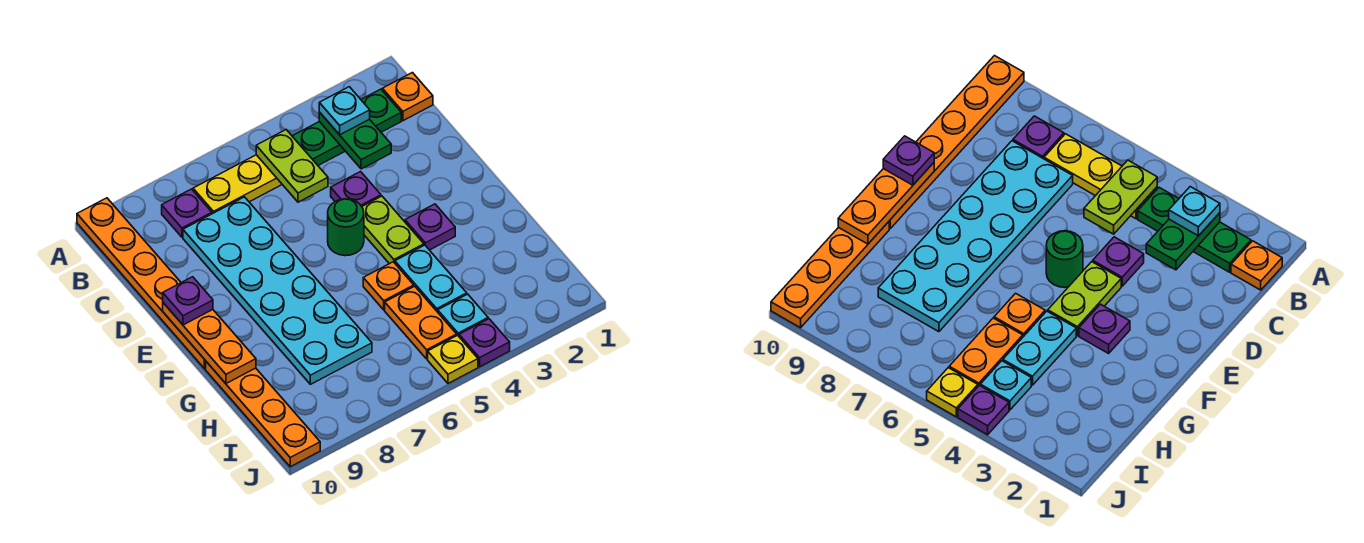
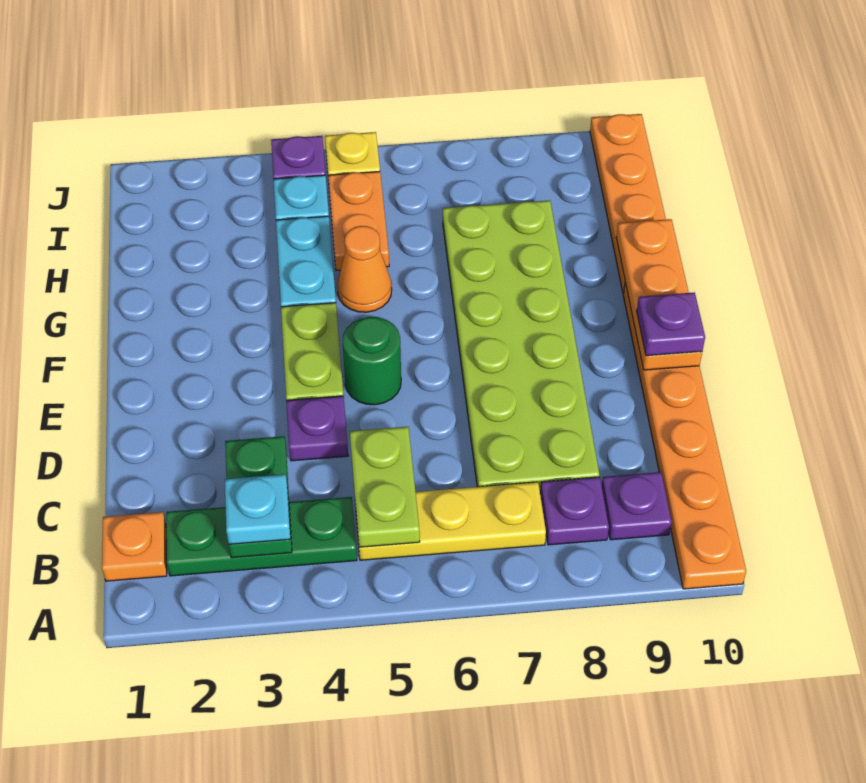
cyan plate C7:H8 level 1 -> lime plate C7:H8 level 1
purple plate F3 level 1 -> purple plate B9 level 1
orange plate G5 level 1 -> orange cone G5 level 1

